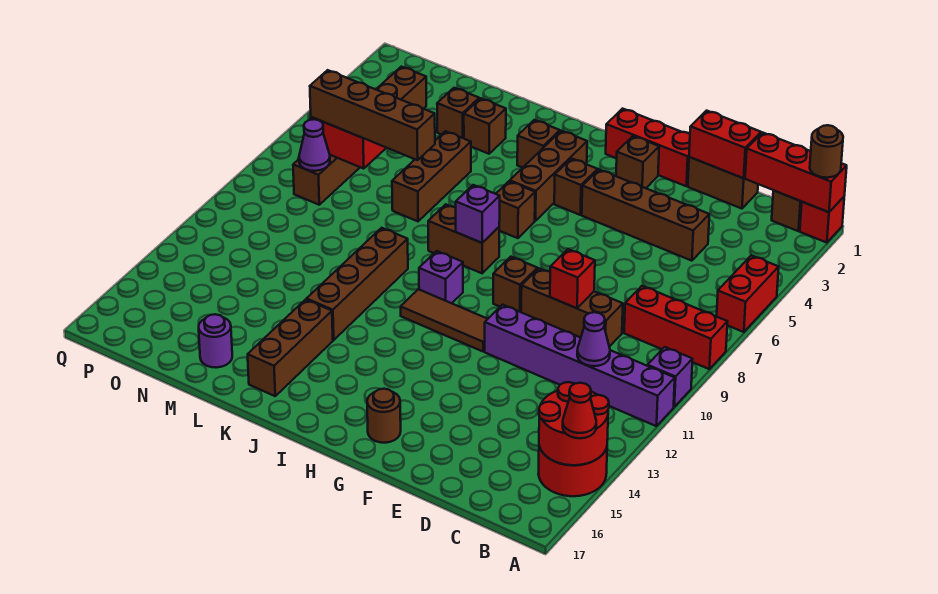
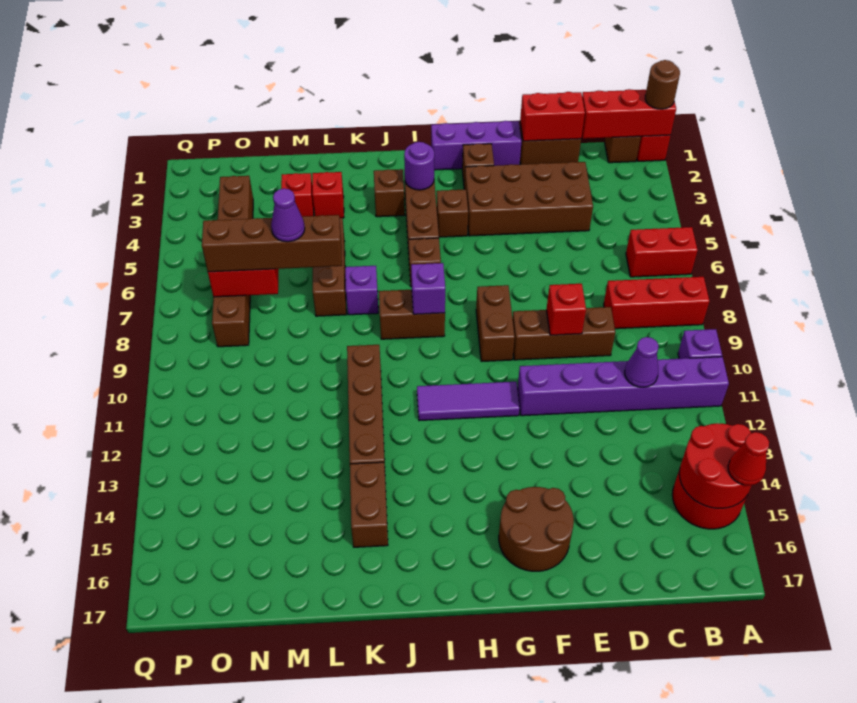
red brick A5:A6 level 1 -> red brick A6:B6 level 1
brown brick D4:G4 level 1 -> brown brick D3:G4 level 1
red brick F1:H1 level 1 -> purple brick F1:H1 level 1
brown brick G9 level 1 -> brown brick G8:G9 level 1
brown tile G11:I11 level 1 -> purple tile G11:I11 level 1
brown round brick G16 level 1 -> brown round brick F15:G16 level 1
purple brick I10 level 1 -> purple brick K7 level 1
brown brick K14:K16 level 1 -> brown brick K14:K15 level 1
brown brick L3 level 1 -> red brick L3 level 1
brown brick M3 level 1 -> red brick M3 level 1
purple round brick M16 level 1 -> purple round brick I3 level 2
purple cone O8 level 2 -> purple cone M7 level 4

